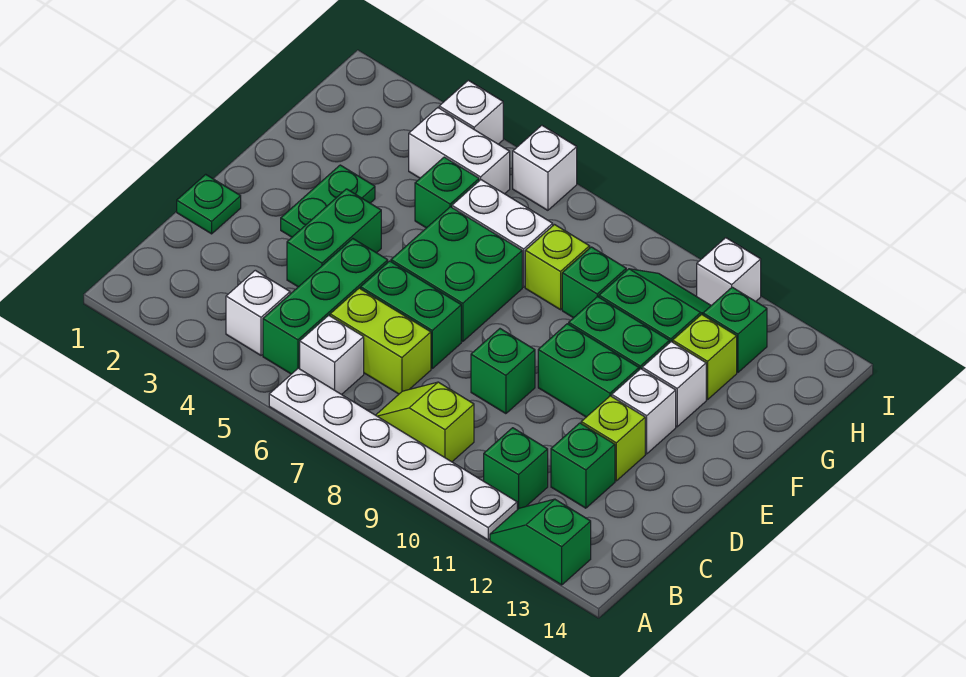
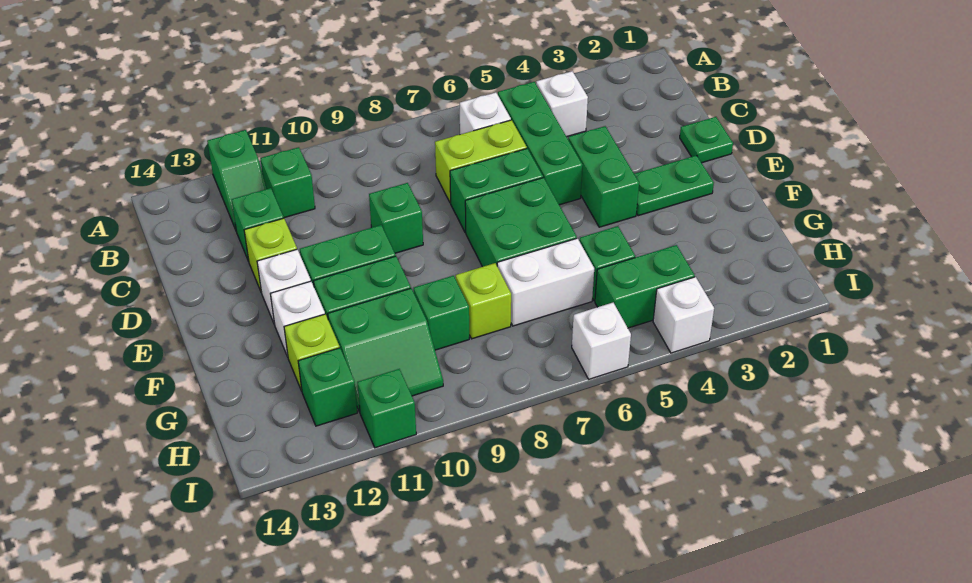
white plate A6:A11 level 1 -> none
green slope A12:A13 level 1 top 13 -> green slope A12:B12 level 1 top A
lime slope B8:B9 level 1 top 9 -> none
green plate E3:F3 level 1 -> green plate E2:E3 level 1
white brick H4:H5 level 1 -> green brick H4:H5 level 1
white brick I11 level 1 -> green brick I11 level 1

